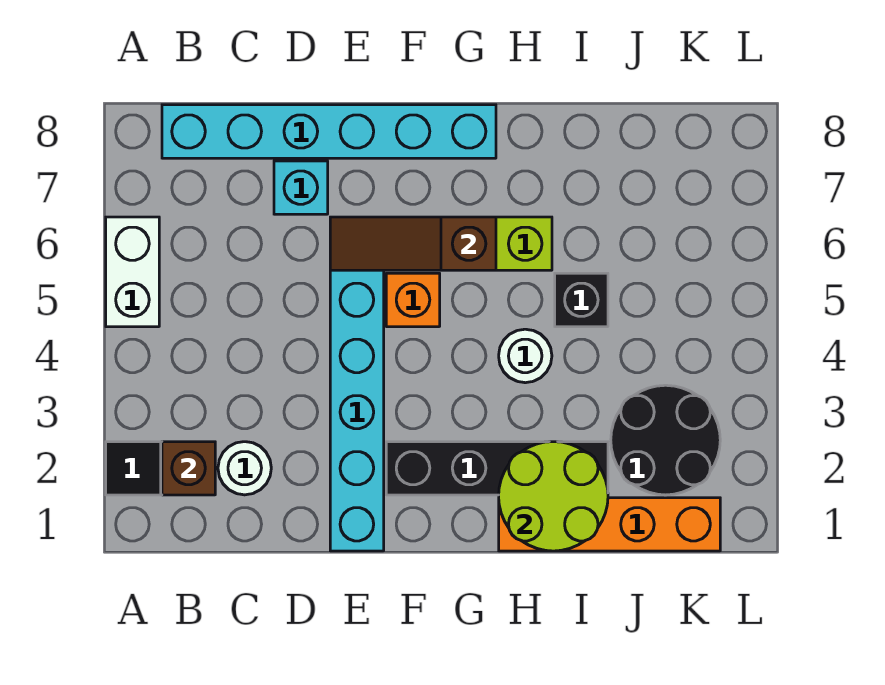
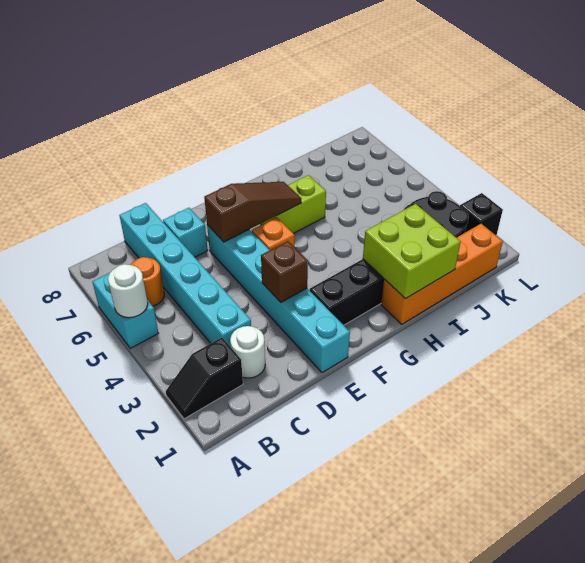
white brick A5:A6 level 1 -> cyan brick A5:A6 level 1
brown brick B2 level 2 -> brown brick E3 level 2
none -> orange round brick B6 level 1
cyan brick B8:G8 level 1 -> cyan brick C3:C8 level 1
brown slope E6:G6 level 2 top G -> brown slope E6:G6 level 2 top E
lime round brick H1:I2 level 2 -> lime brick H1:I2 level 2
white round brick H4 level 1 -> white round brick A5 level 2
black brick I5 level 1 -> black brick L2 level 1

